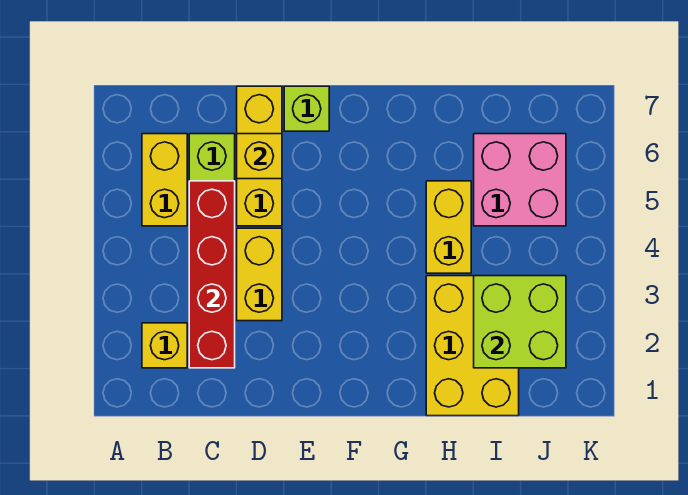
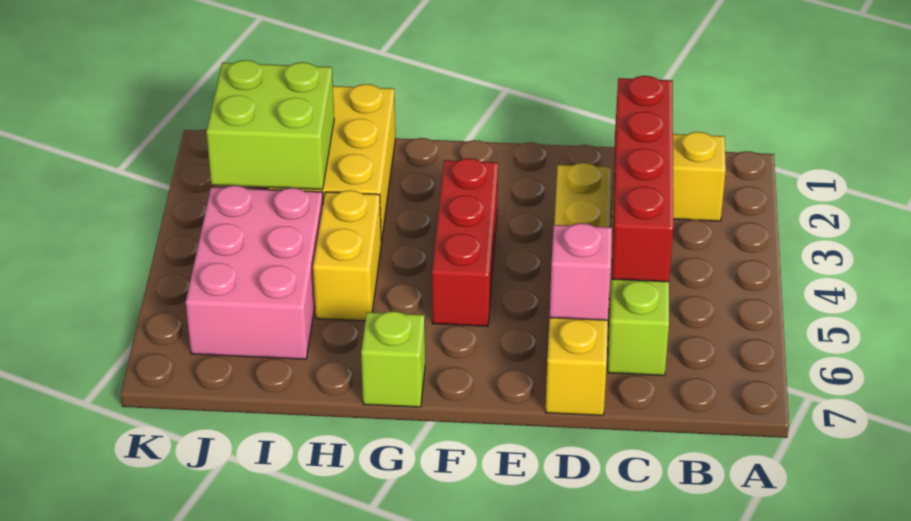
yellow brick B5:B6 level 1 -> none
yellow brick D6 level 2 -> pink brick D6 level 2
lime brick E7 level 1 -> lime brick G7 level 1
none -> red brick F3:F5 level 1
pink brick I5:J6 level 1 -> pink brick I4:J6 level 1

